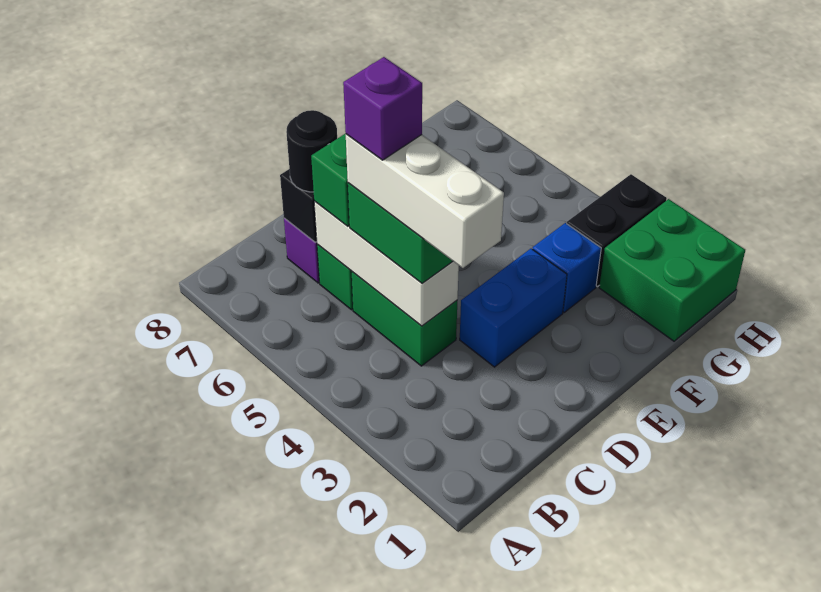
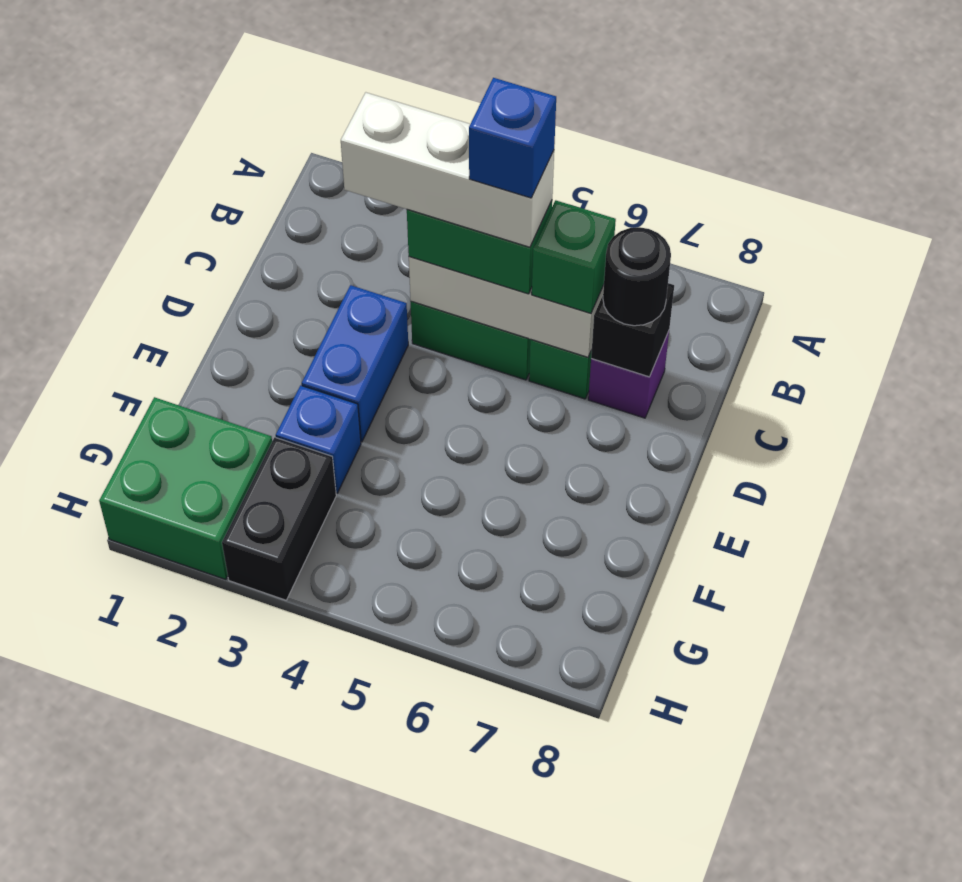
purple brick C5 level 5 -> blue brick C5 level 5

